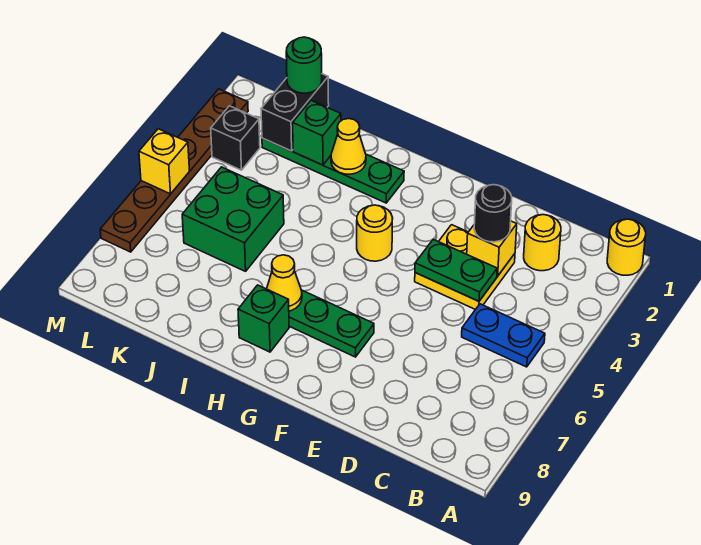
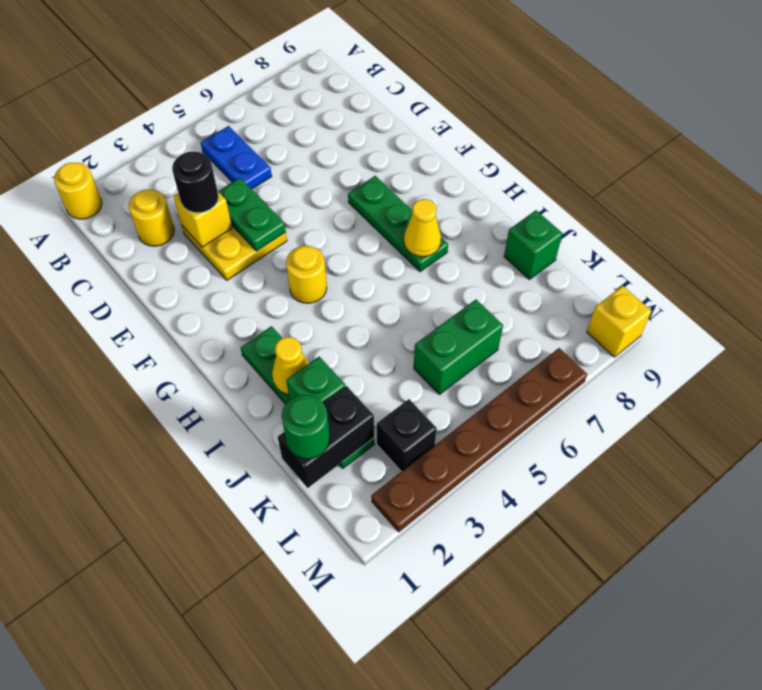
green brick H8 level 1 -> green brick J9 level 1
green brick J5:K6 level 1 -> green brick K5:K6 level 1
yellow brick M5 level 2 -> yellow brick M9 level 1

